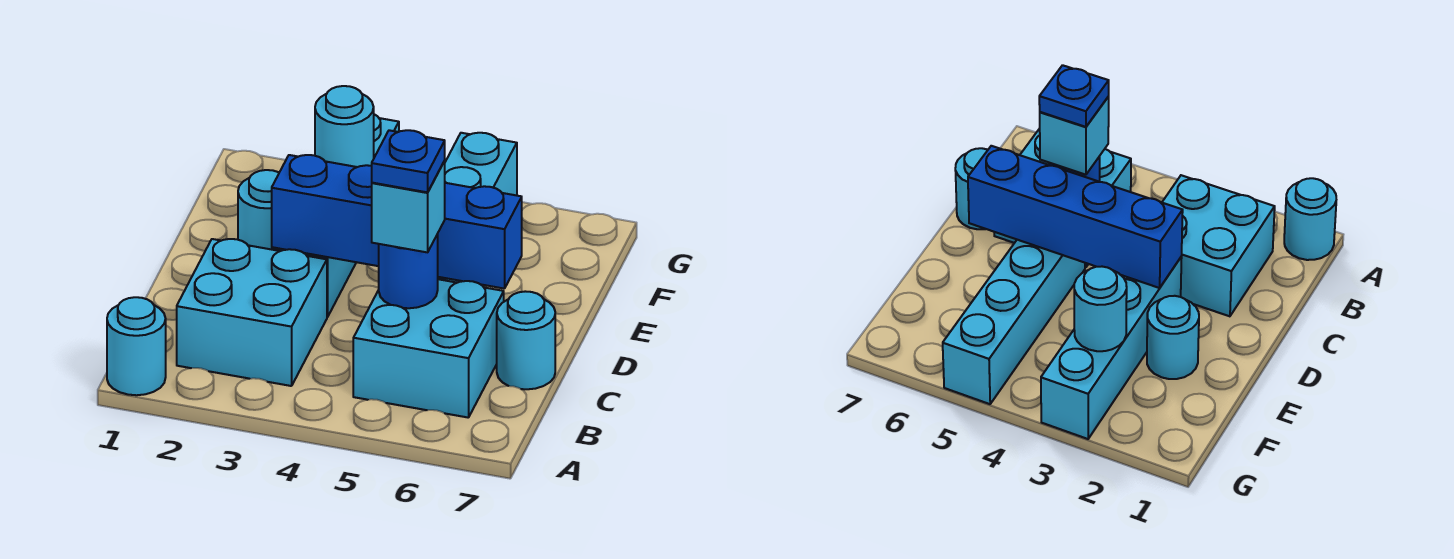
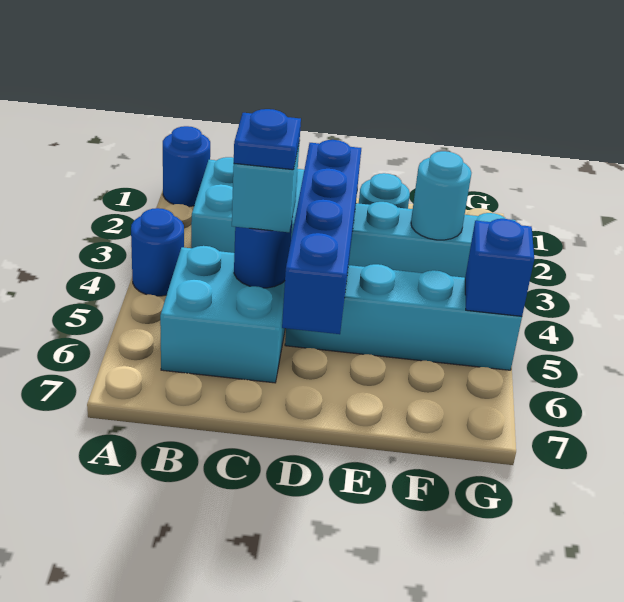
cyan round brick A1 level 1 -> blue round brick A1 level 1
none -> blue round brick A4 level 1
cyan round brick C7 level 1 -> none
none -> blue brick G5 level 2

